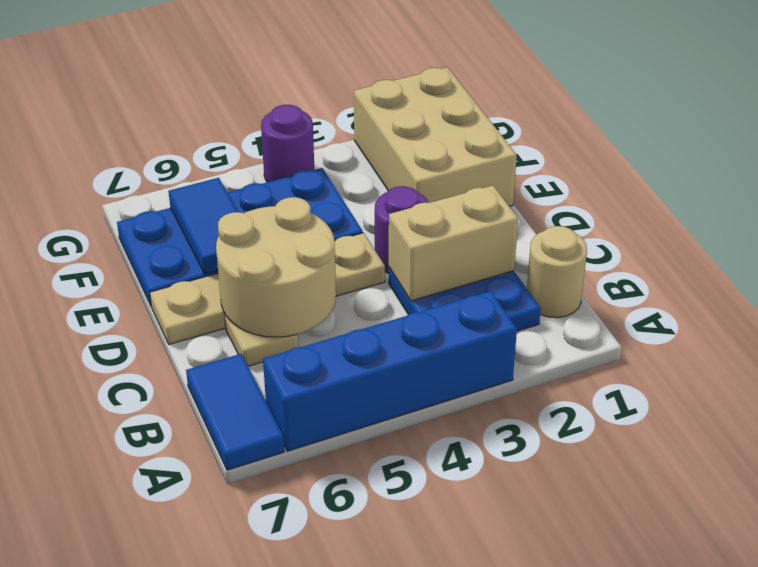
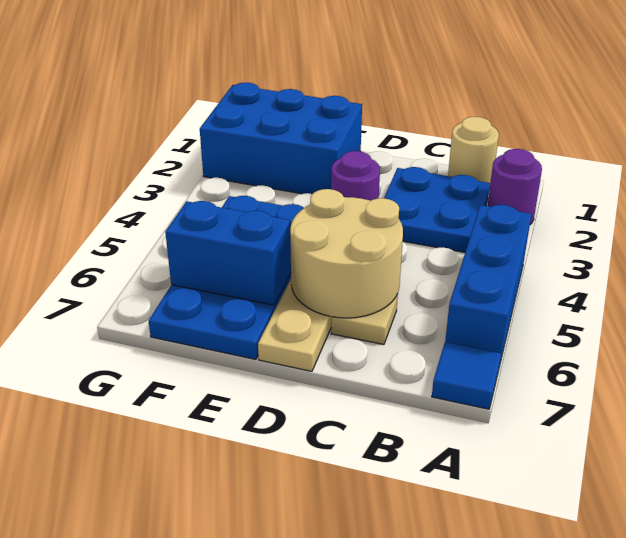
blue brick A3:A6 level 1 -> blue brick A4:A6 level 1
blue tile A7:B7 level 1 -> blue tile A7 level 1
tan brick C2:C3 level 2 -> none
tan brick E1:G2 level 1 -> blue brick E1:G2 level 1
blue tile E6:F6 level 2 -> blue brick E6:F6 level 2
purple round brick G4 level 1 -> purple round brick A2 level 1

